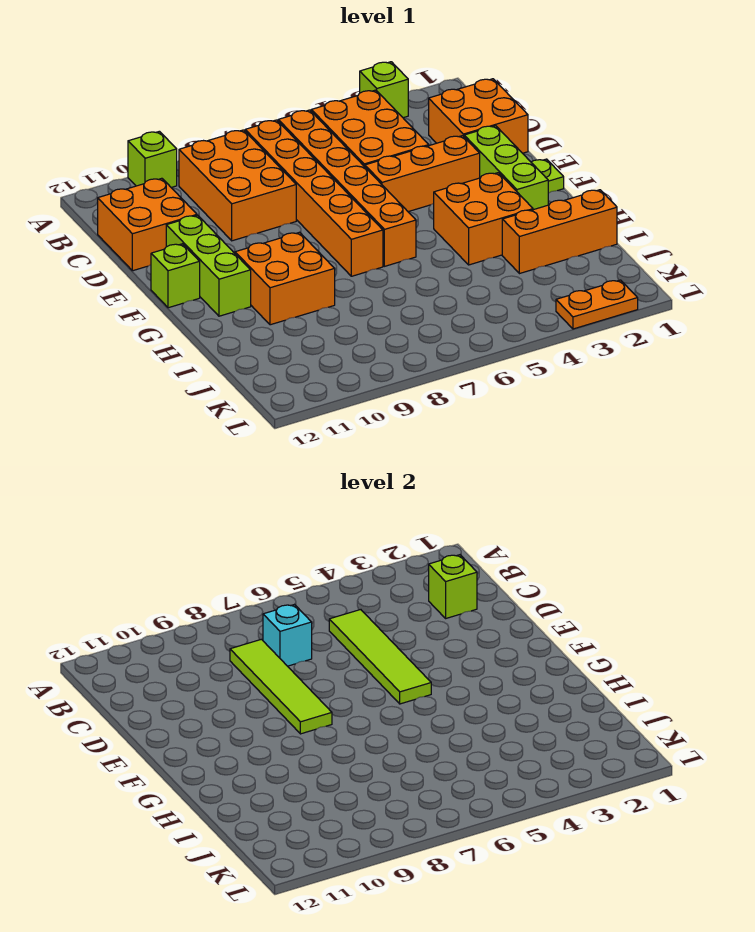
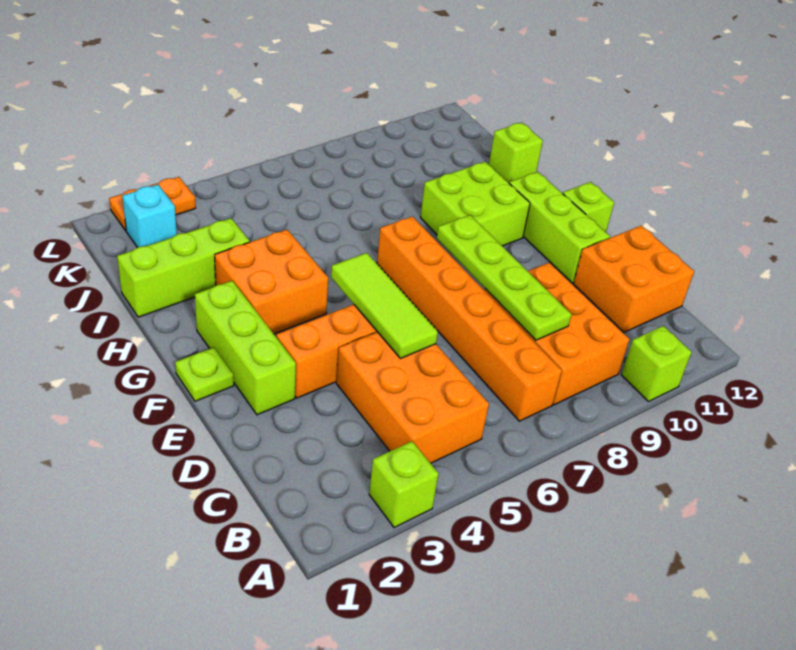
orange brick B6:G6 level 1 -> none
orange brick C1:D2 level 1 -> none
lime brick C2 level 2 -> lime brick I12 level 1
lime tile C5:F5 level 2 -> lime tile D5:F5 level 2
cyan brick C7 level 2 -> cyan brick K2 level 1
lime tile C8:F8 level 2 -> lime plate C8:F8 level 2
orange brick G9:H10 level 1 -> lime brick G9:H10 level 1
orange brick I1:I3 level 1 -> lime brick I1:I3 level 1

